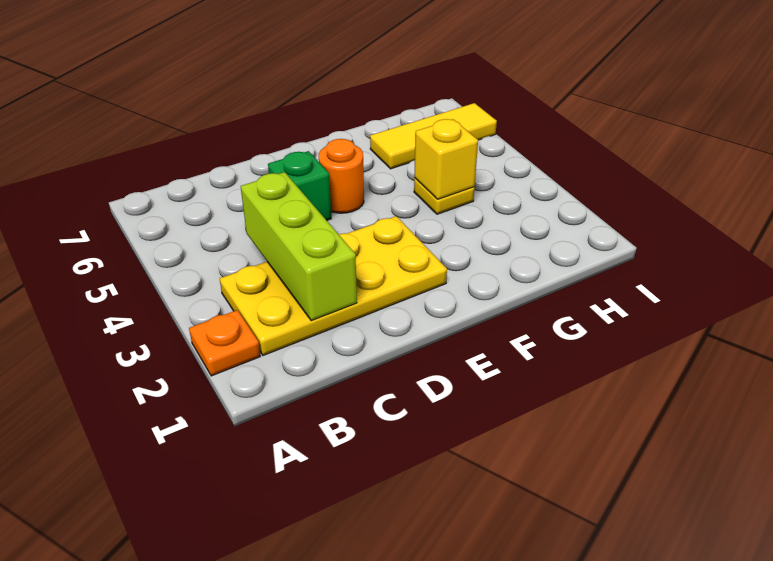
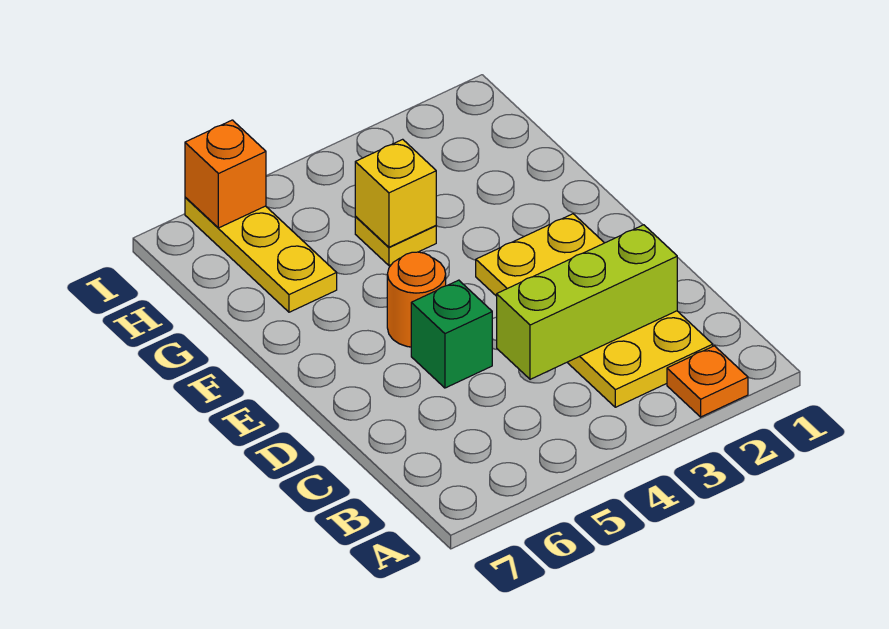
yellow tile G6:I6 level 1 -> yellow plate G6:I6 level 1
none -> orange brick I6 level 2

